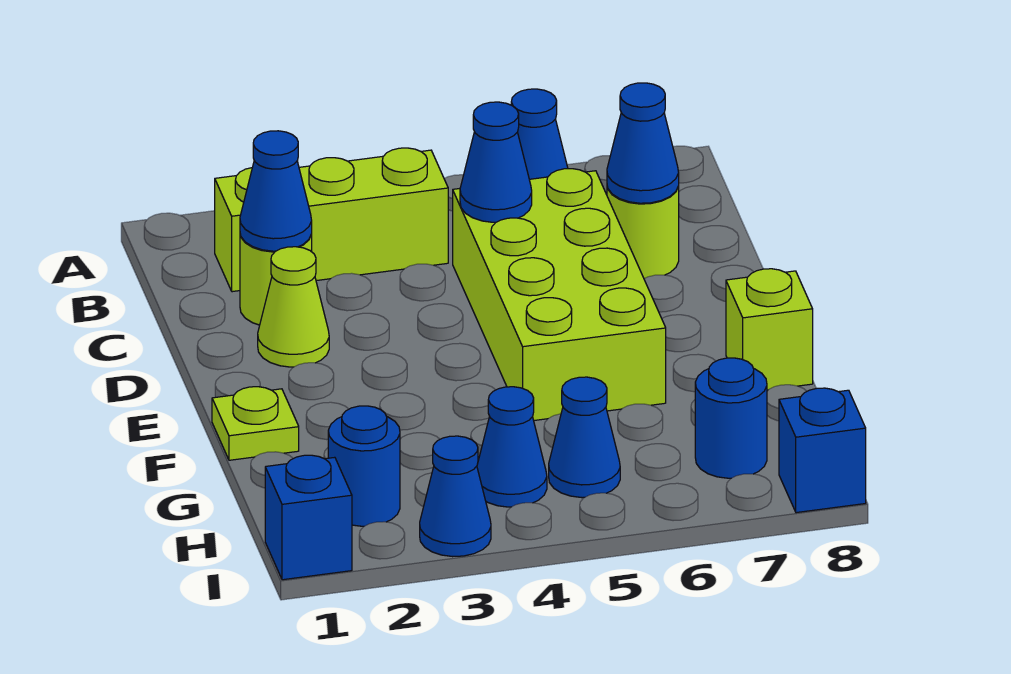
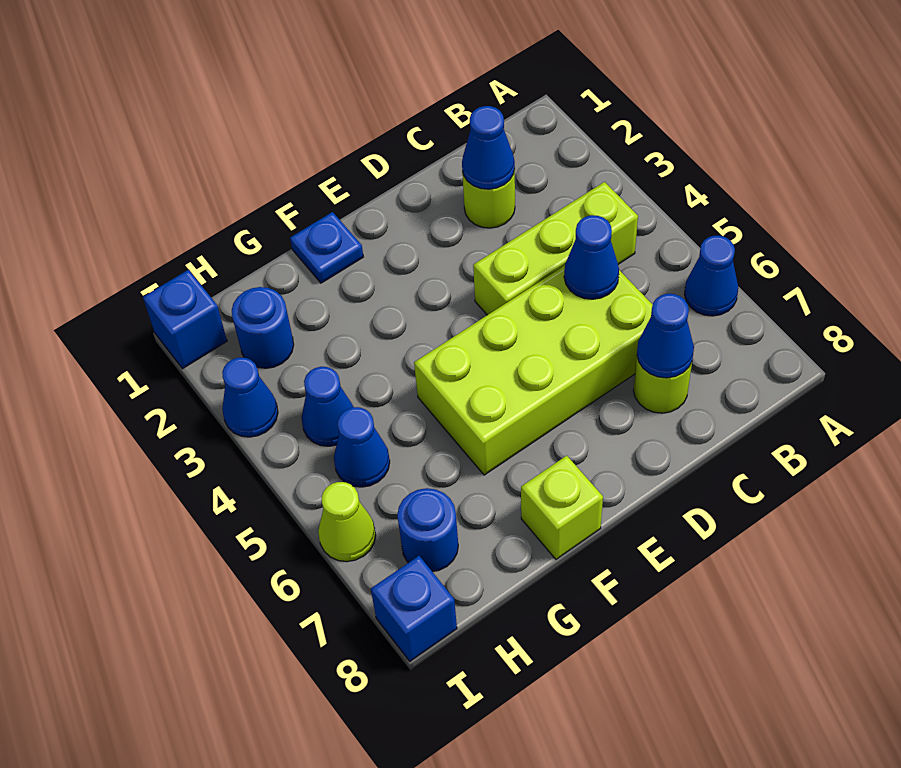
lime brick B2:B4 level 1 -> lime brick B4:D4 level 1
lime cone D2 level 1 -> lime cone I6 level 1
lime plate F1 level 1 -> blue plate F1 level 1

